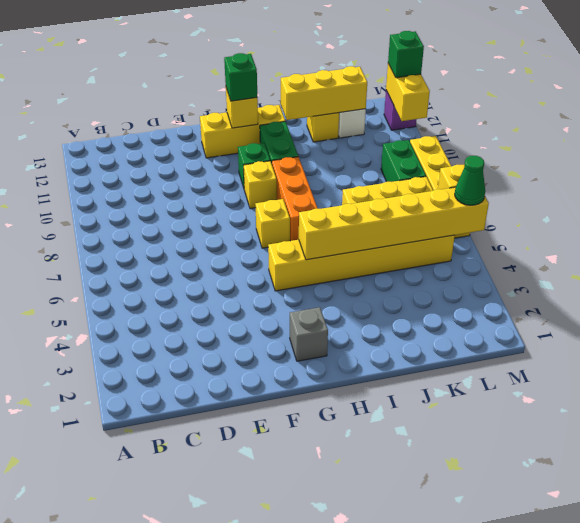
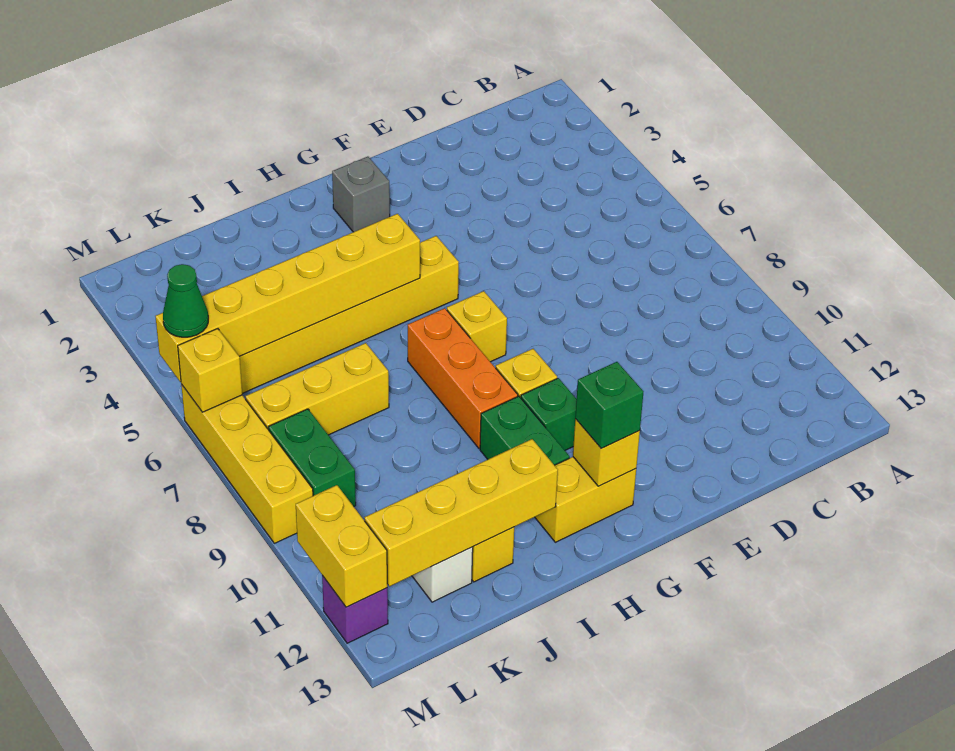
yellow brick F12:H12 level 1 -> yellow brick G12:H12 level 1
yellow brick I12:K12 level 2 -> yellow brick I12:L12 level 2
green brick M12 level 3 -> none

